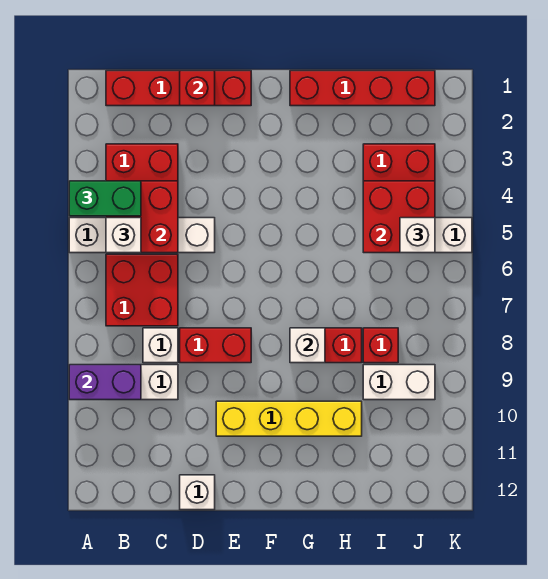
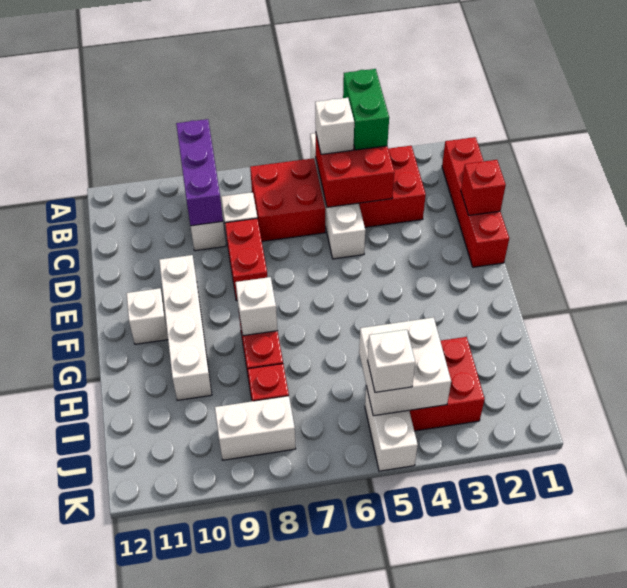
purple brick A9:B9 level 2 -> purple brick A9:C9 level 2
white brick D12 level 1 -> white brick F11 level 1
yellow brick E10:H10 level 1 -> white brick E10:H10 level 1
red brick G1:J1 level 1 -> none
red brick I4:J5 level 2 -> white brick I4:J5 level 2
white brick I9:J9 level 1 -> white brick J8:J9 level 1

